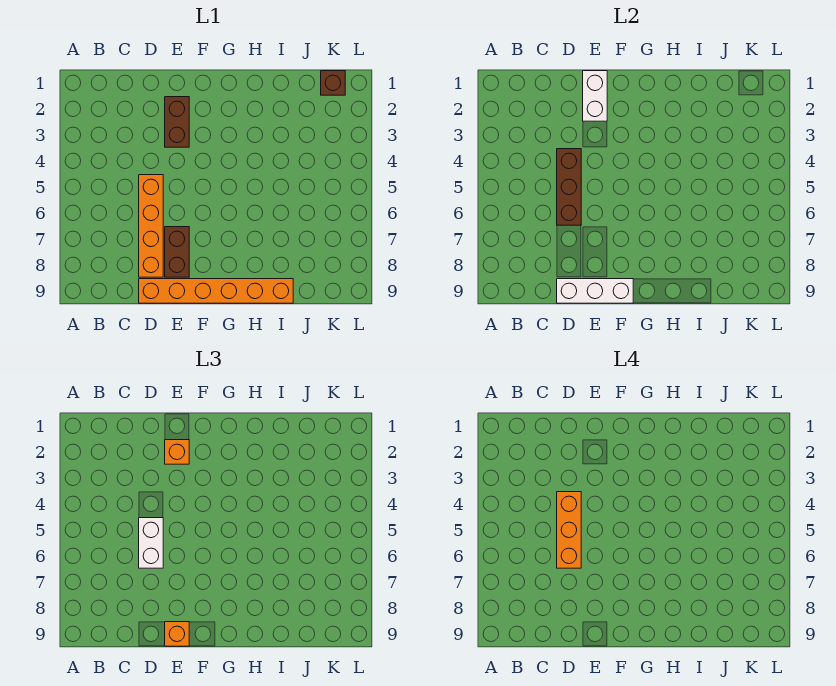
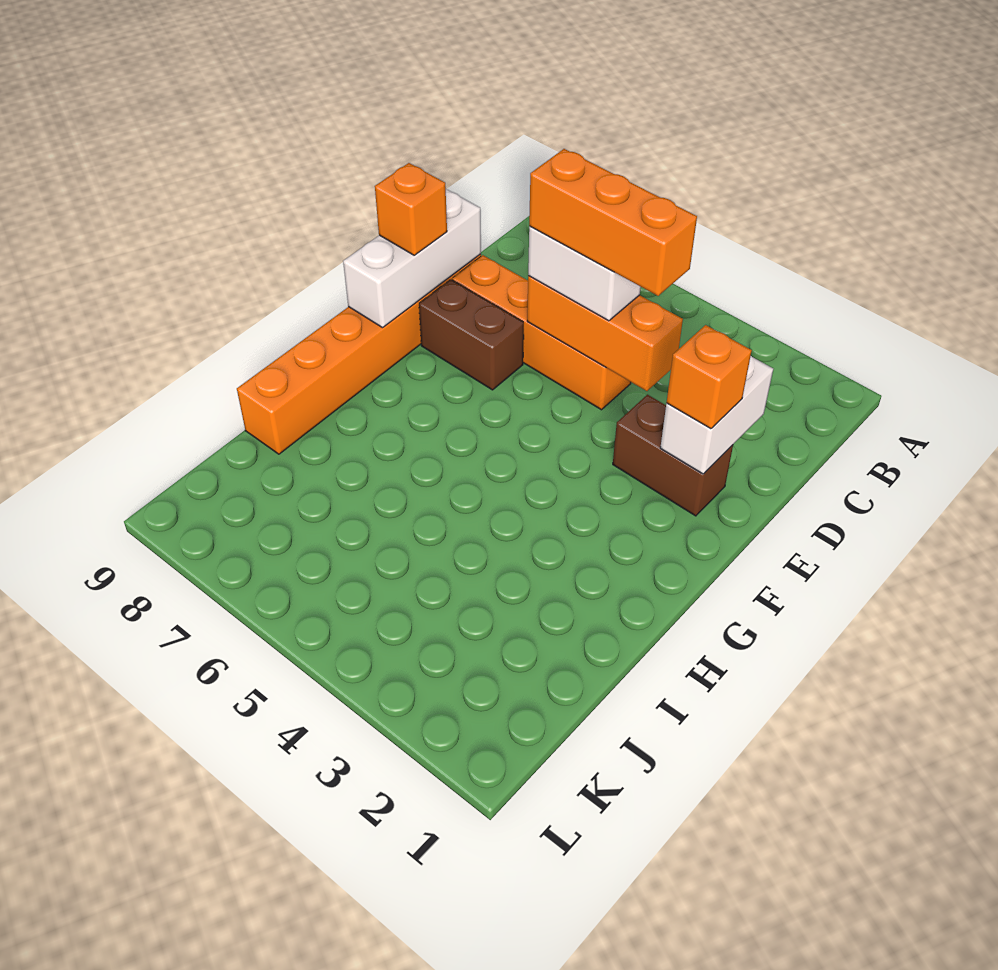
brown brick D4:D6 level 2 -> orange brick D4:D6 level 2
white brick E1:E2 level 2 -> white brick D2:E2 level 2
brown brick K1 level 1 -> none

